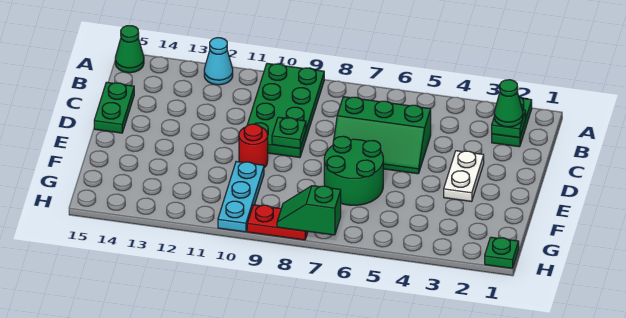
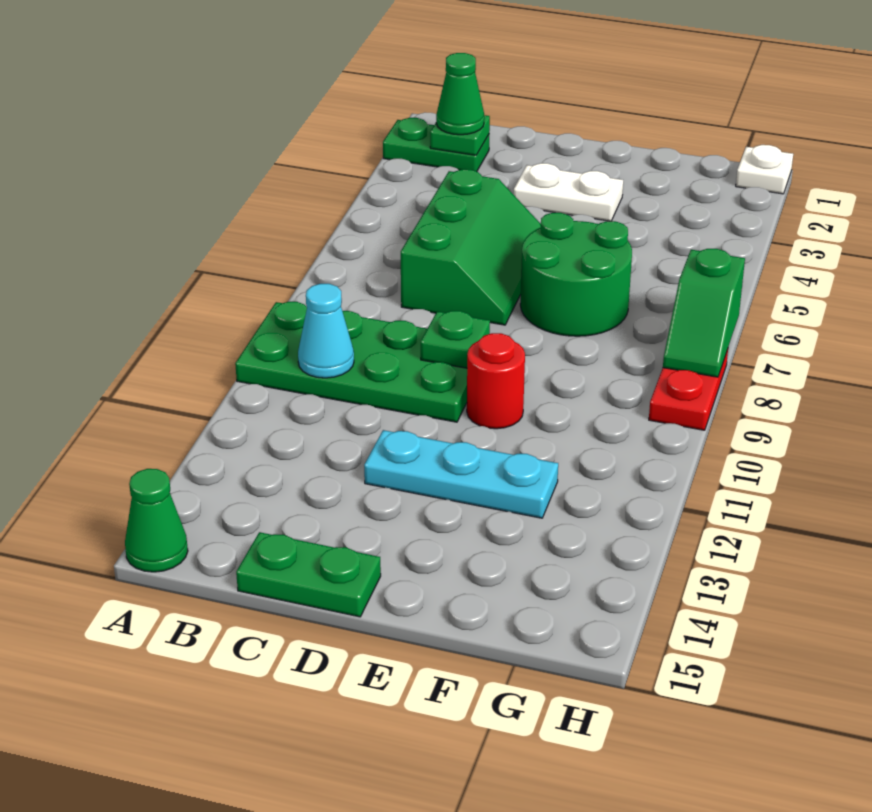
cyan cone A12 level 1 -> cyan cone B10 level 2
cyan plate F10:H10 level 1 -> cyan plate D12:F12 level 1
green plate H1 level 1 -> white plate H1 level 1

